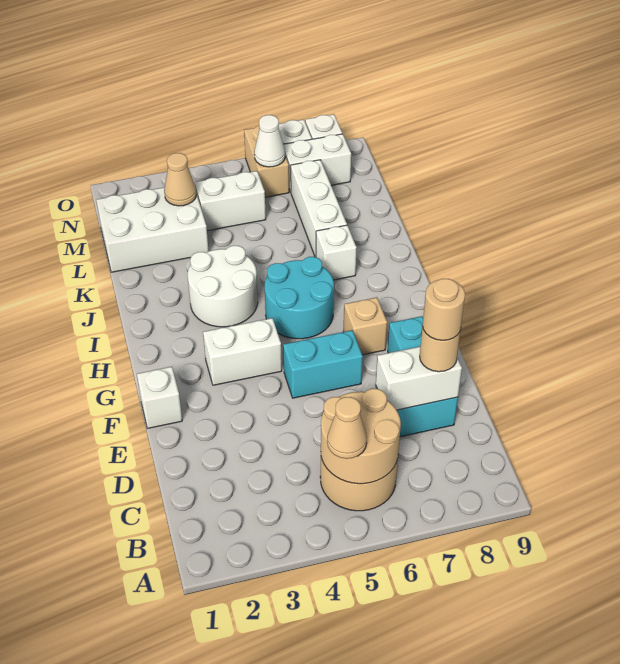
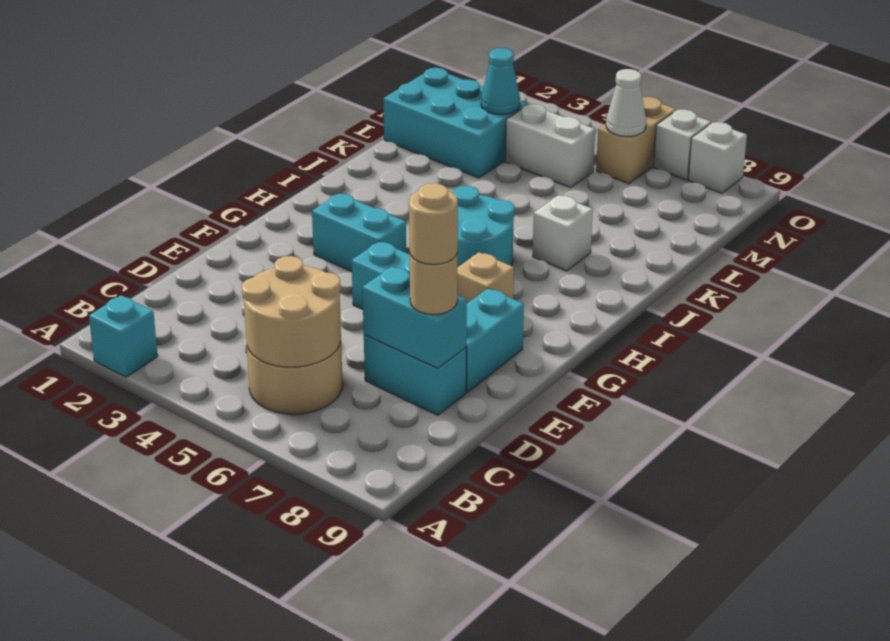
none -> cyan brick A2 level 1
tan cone B5 level 3 -> none
white brick D7:D8 level 2 -> cyan brick D7:D8 level 2
white brick F1 level 1 -> none
white brick G3:G4 level 1 -> cyan brick G3:G4 level 1
white round brick I3:J4 level 1 -> none
white brick K7:M7 level 1 -> none
white brick L1:M3 level 1 -> cyan brick L1:M3 level 1
tan cone M3 level 2 -> cyan cone M3 level 2
white brick N7:N8 level 1 -> none

